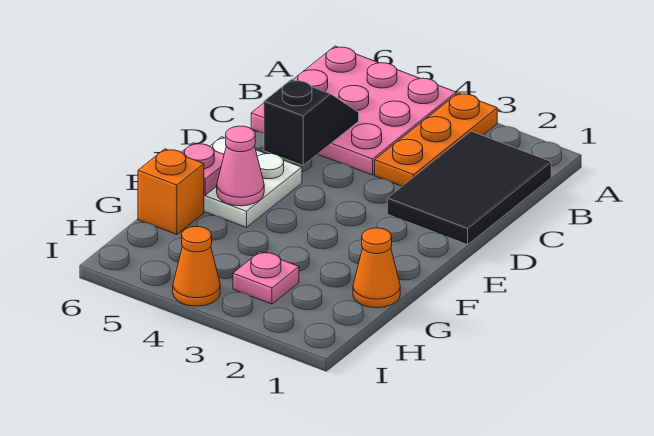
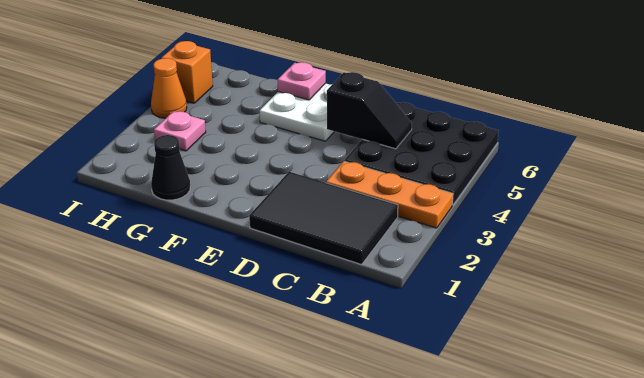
pink plate A4:C6 level 1 -> black plate A4:C6 level 1
pink cone F5 level 2 -> none
orange cone G1 level 1 -> black cone G1 level 1
orange brick G6 level 1 -> orange brick I5 level 1

